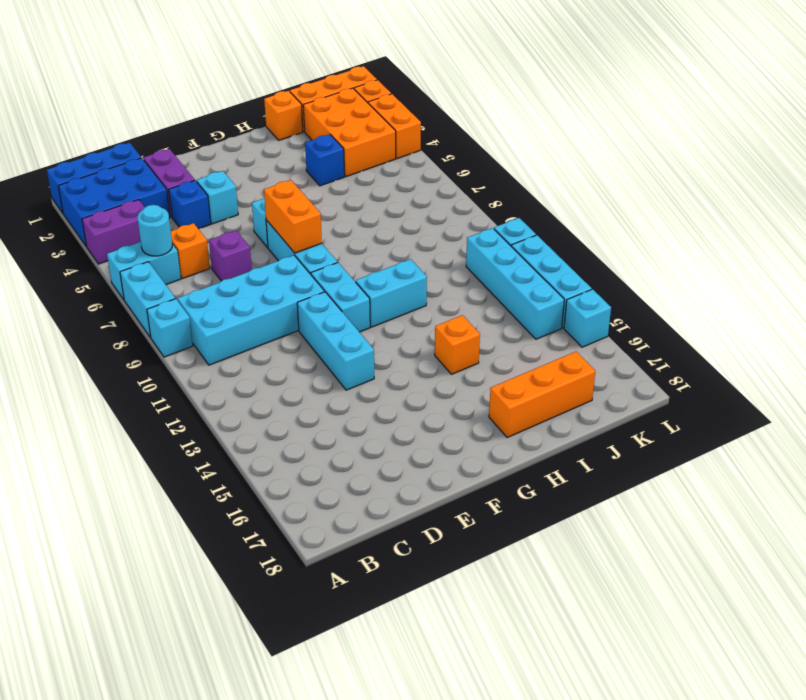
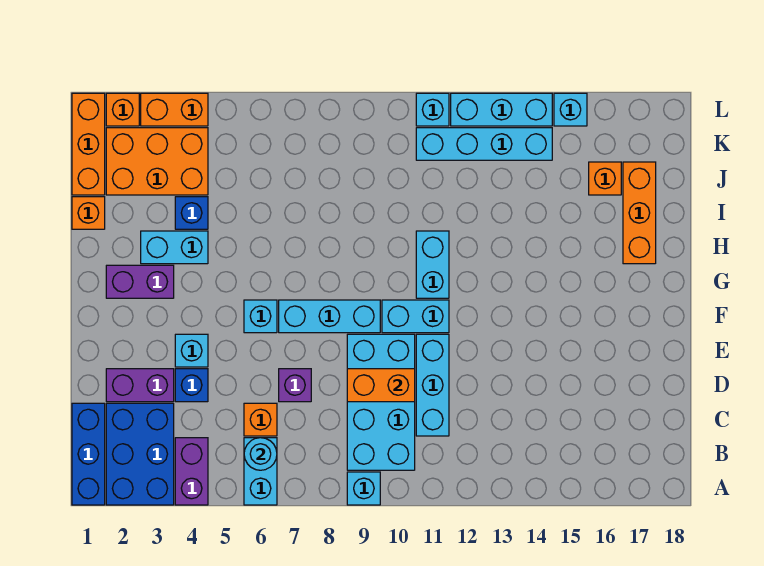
cyan brick A7:A8 level 1 -> cyan brick H3:H4 level 1
cyan brick E11:E13 level 1 -> cyan brick C11:E11 level 1
orange brick F7:F8 level 2 -> orange brick D9:D10 level 2
none -> purple brick G2:G3 level 1
orange brick H14 level 1 -> orange brick J16 level 1

